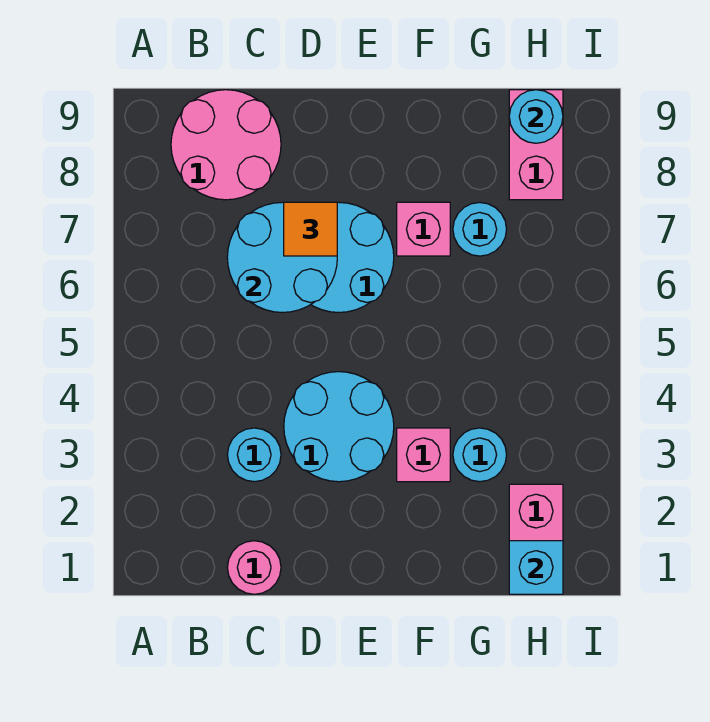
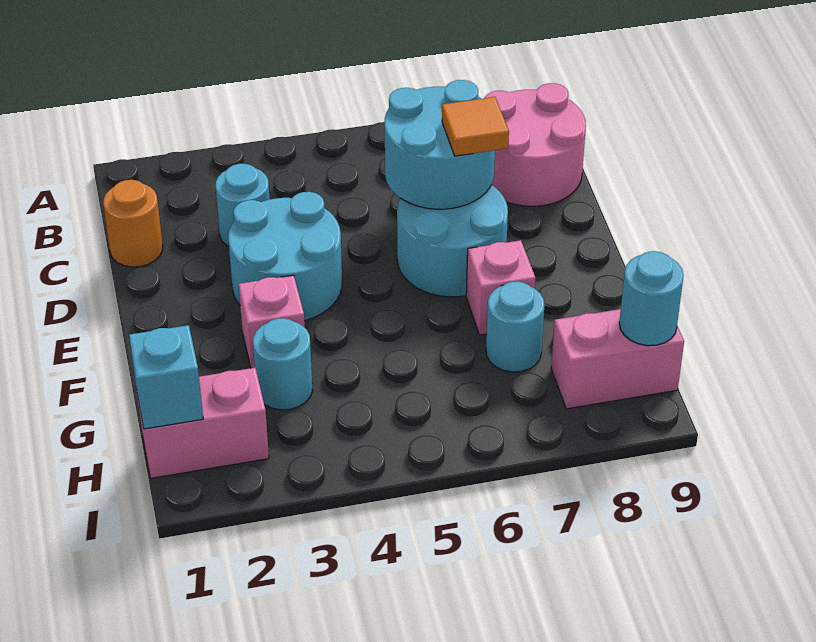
pink round brick C1 level 1 -> orange round brick C1 level 1

